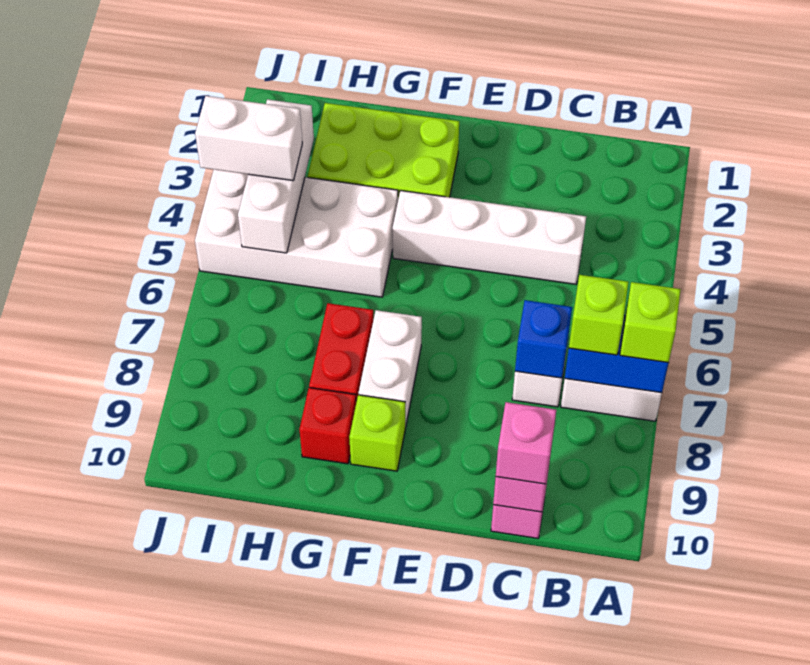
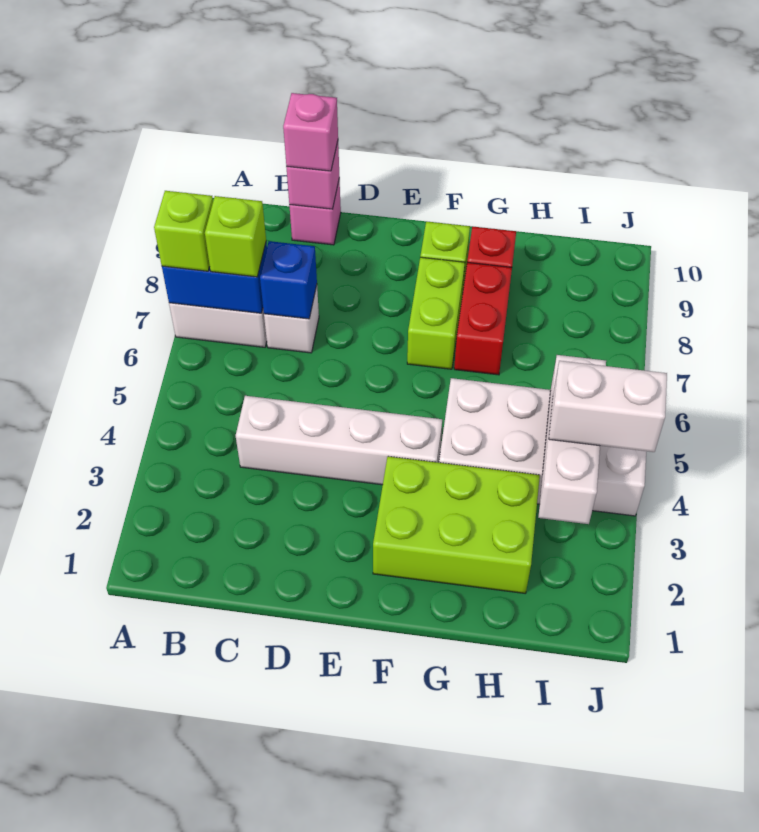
white brick F7:F8 level 1 -> lime brick F7:F8 level 1

